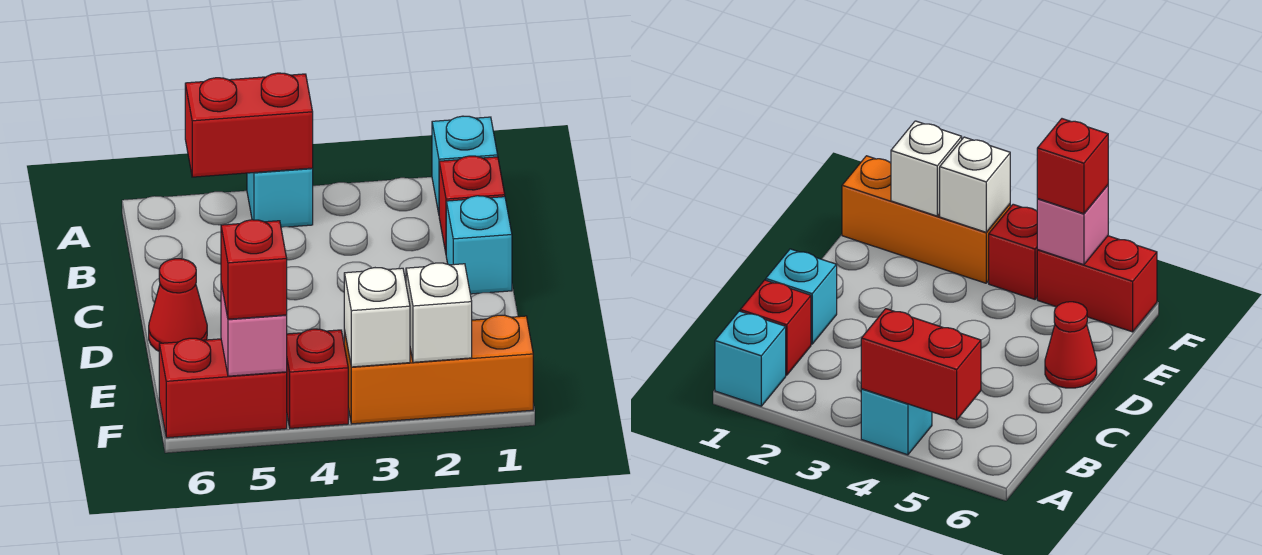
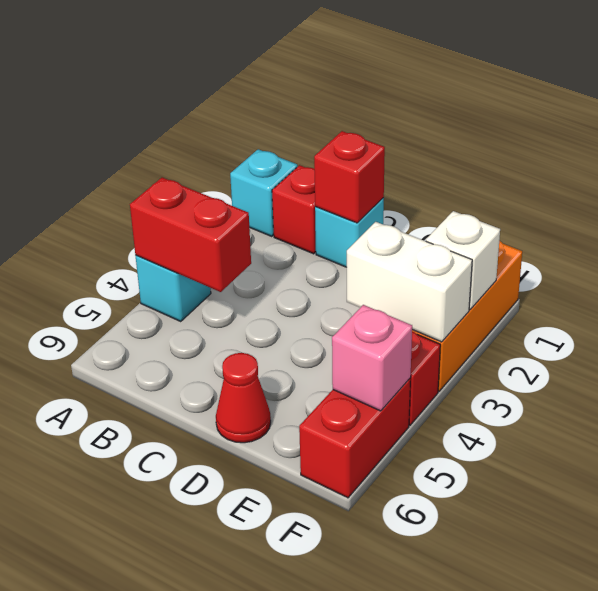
red brick A4:A5 level 2 -> red brick A4:B4 level 2
white brick F3 level 2 -> white brick E3:F3 level 2
red brick F5 level 3 -> red brick C1 level 2

